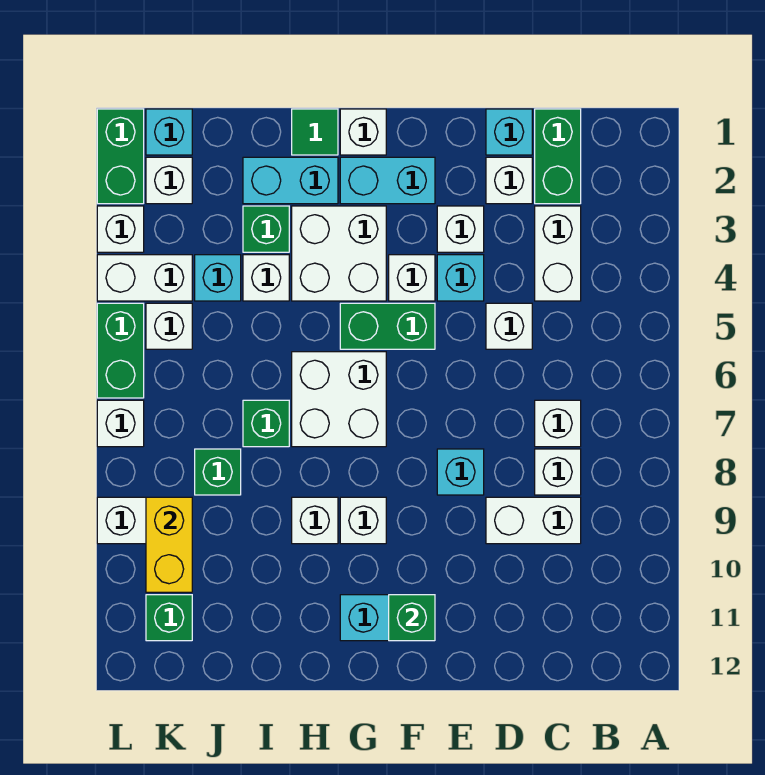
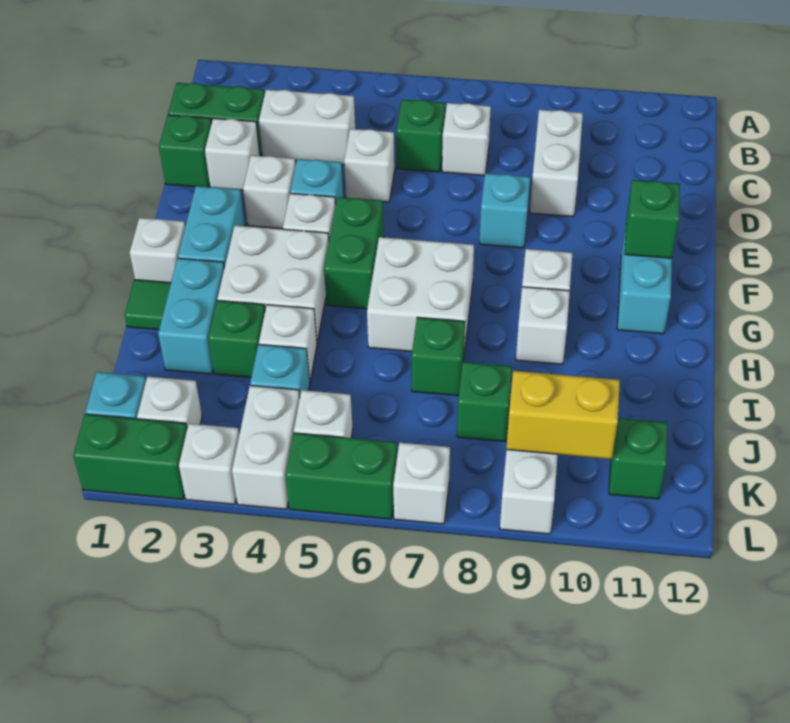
none -> green brick C6 level 1
white brick C8 level 1 -> none
cyan brick D1 level 1 -> green brick D1 level 1

